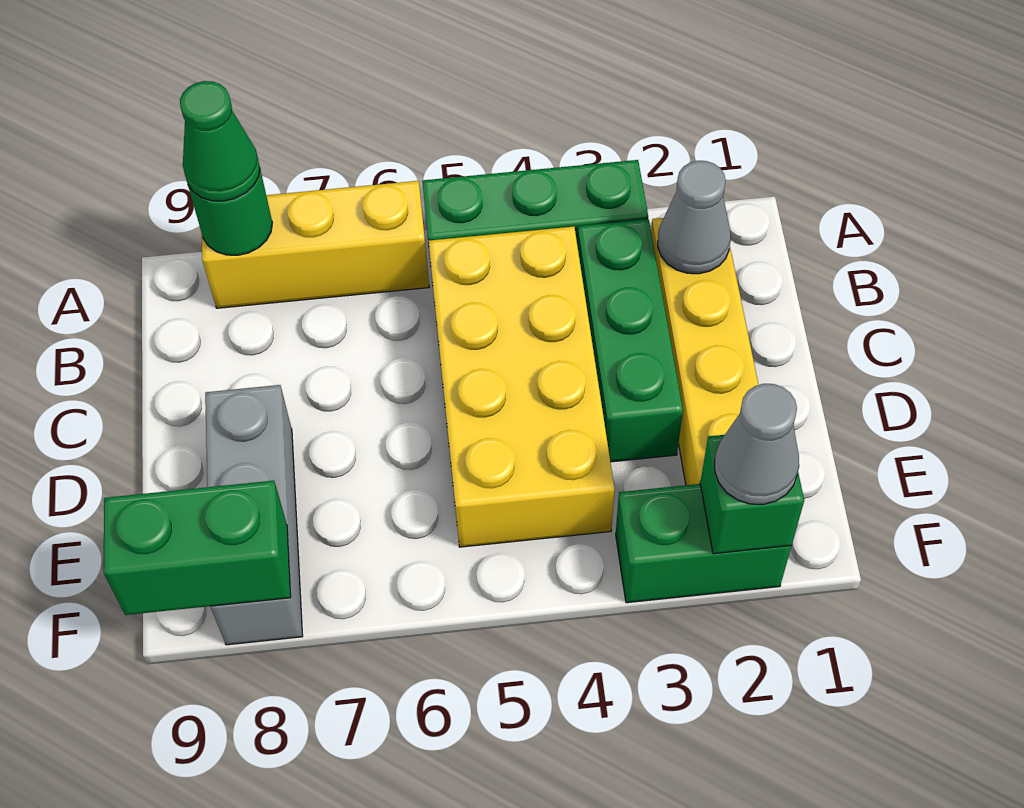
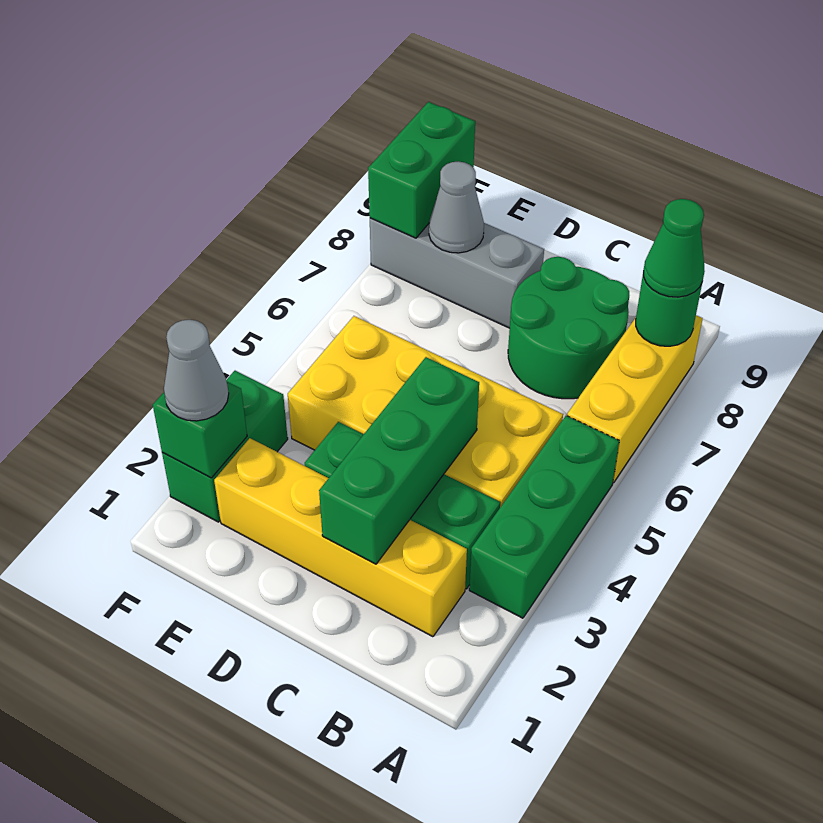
grey cone B2 level 2 -> grey cone E8 level 2
none -> green round brick B7:C8 level 1
none -> green brick C2:C4 level 2

